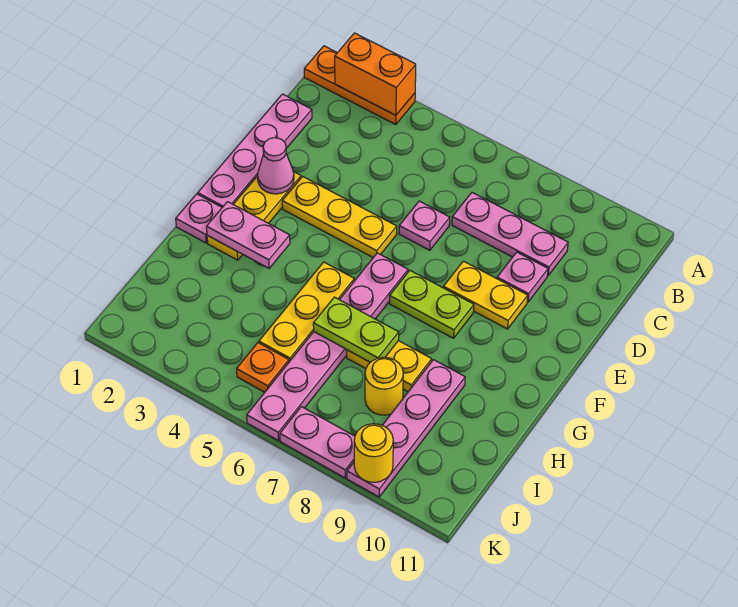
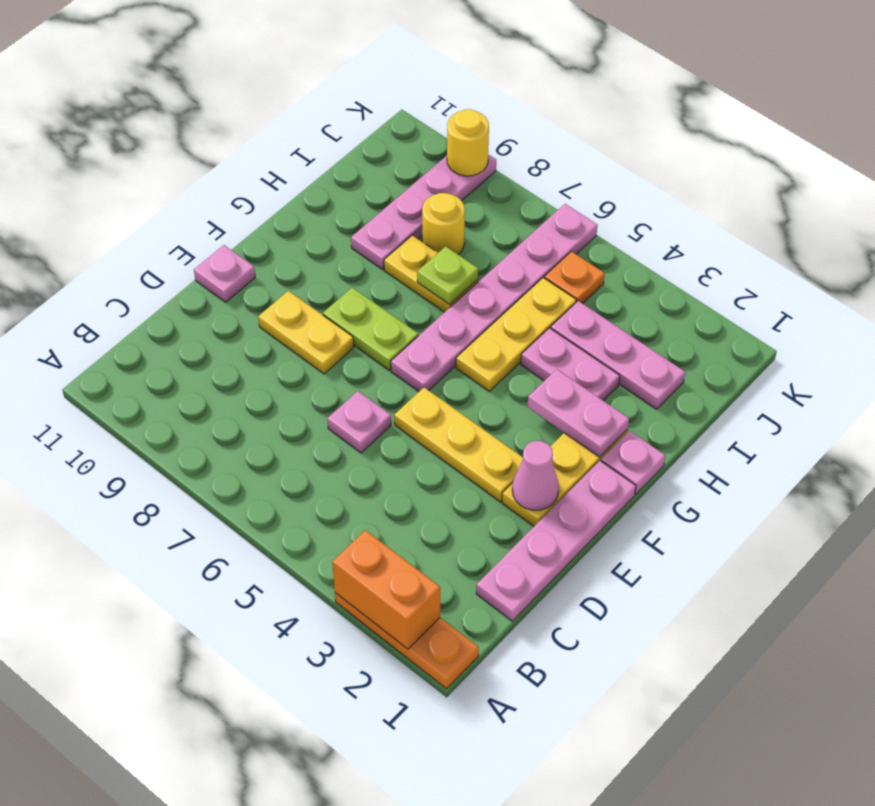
pink plate C7:C9 level 1 -> pink plate I2:I4 level 1
pink plate D9 level 1 -> pink plate E11 level 1
lime plate H6:H7 level 2 -> lime plate H7 level 2
pink plate K7:K8 level 1 -> pink plate H3:H4 level 1

